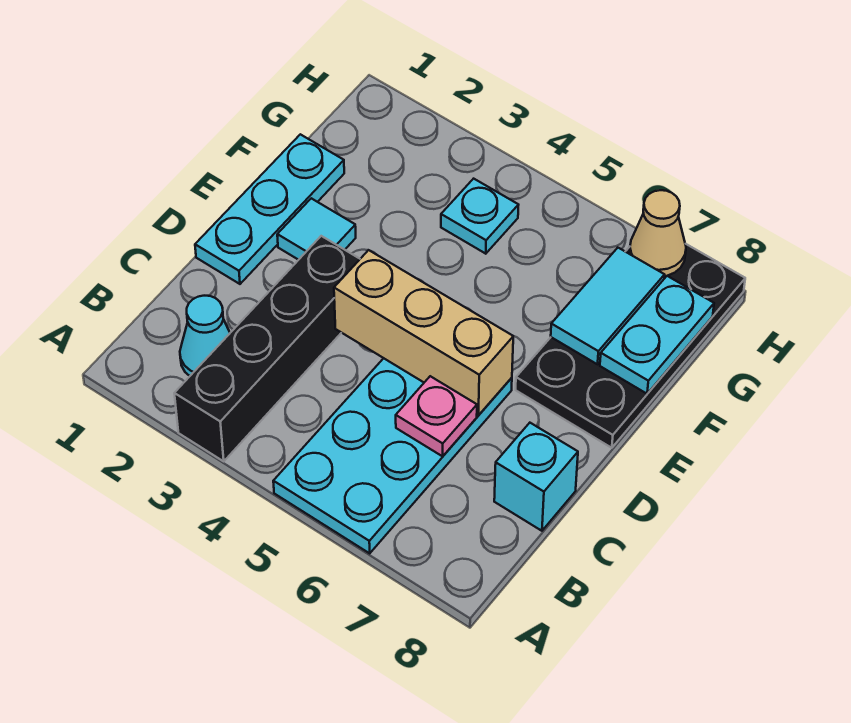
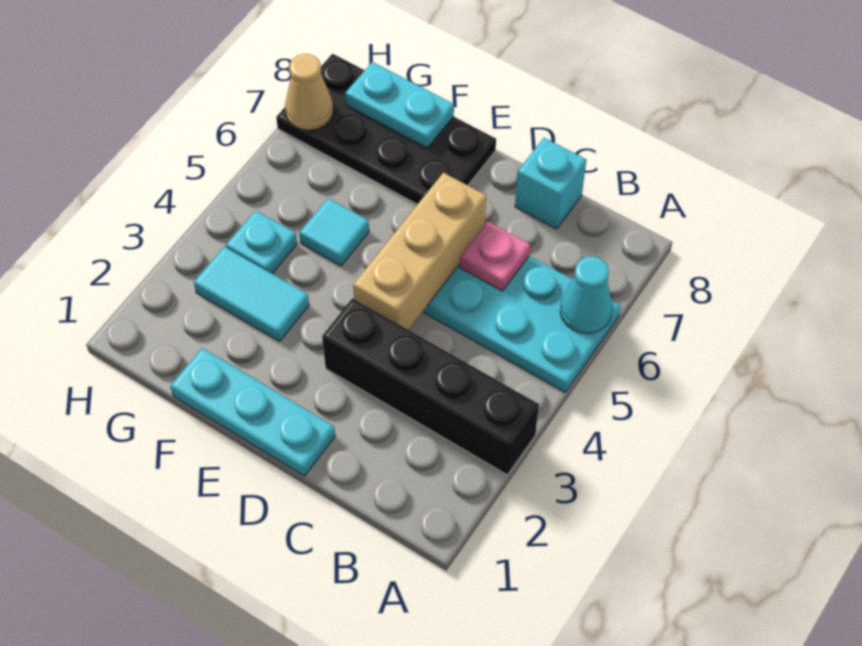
cyan cone B2 level 1 -> cyan cone A6 level 2
cyan tile E2 level 1 -> cyan tile F5 level 1
cyan tile F7:G7 level 2 -> cyan tile F3:G3 level 1

